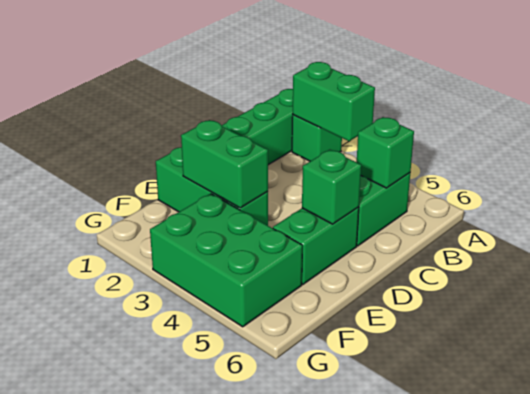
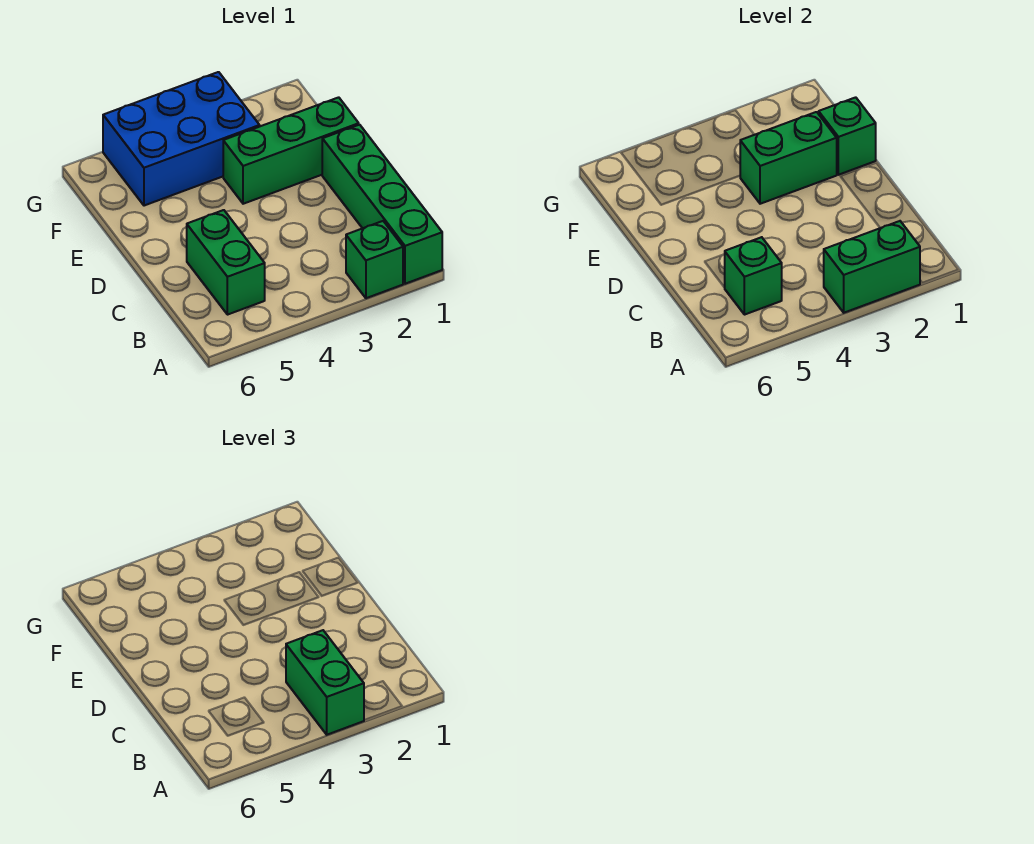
green brick D5:E5 level 1 -> green brick A3:B3 level 3
green brick D5 level 2 -> green brick E1 level 2
green brick F3:G5 level 1 -> blue brick F3:G5 level 1

